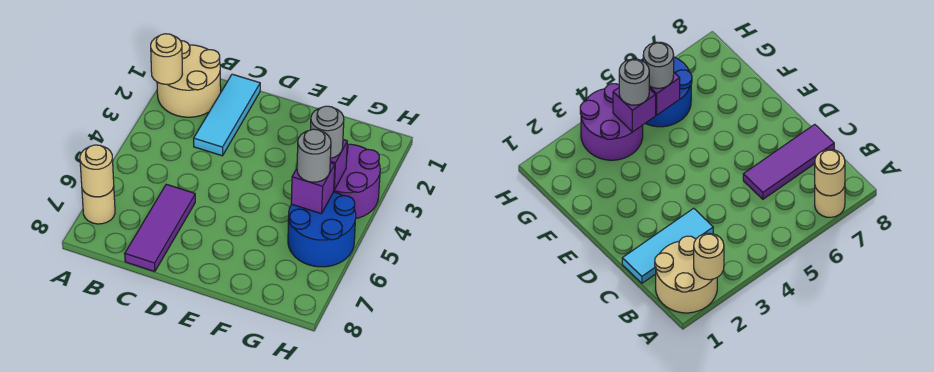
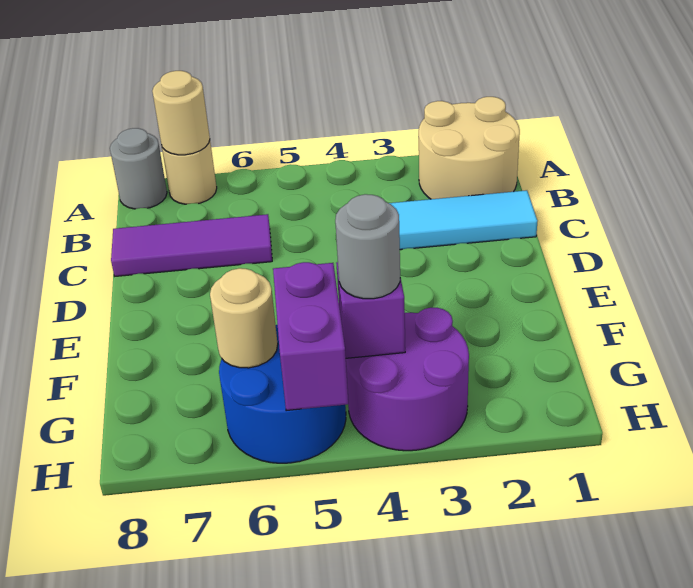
tan round brick A2 level 2 -> tan round brick G6 level 2
purple brick G5 level 2 -> purple brick G5:H5 level 2
grey round brick G5 level 3 -> grey round brick A8 level 1

